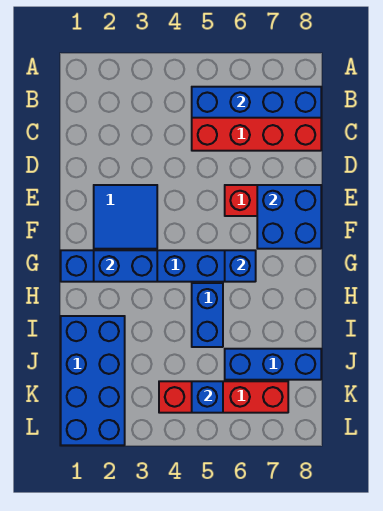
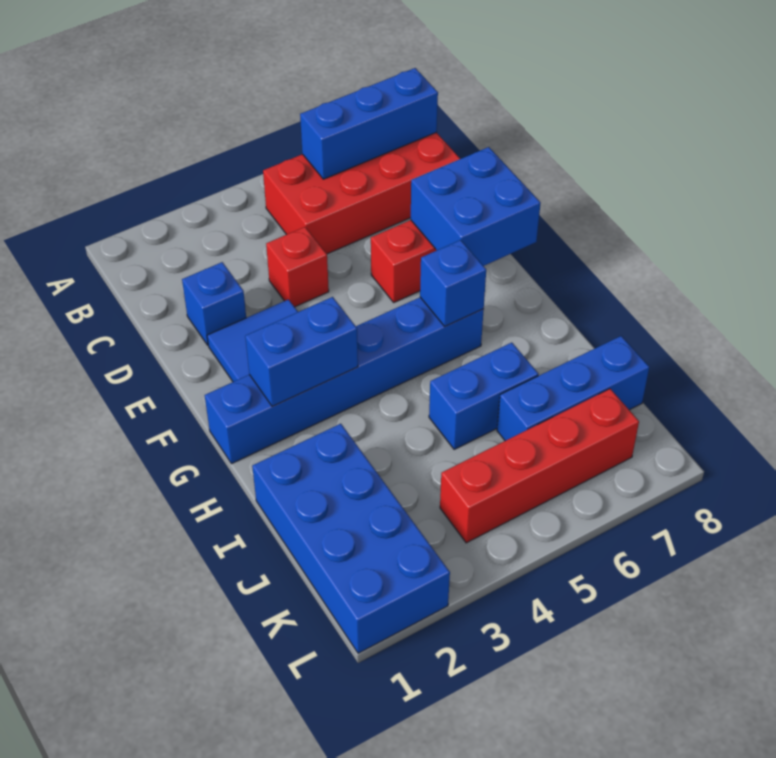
blue brick B5:B8 level 2 -> blue brick B6:B8 level 2
none -> red brick D4 level 1
blue brick H5:I5 level 1 -> blue brick I5:I6 level 1
blue brick K5 level 2 -> blue brick D2 level 1

